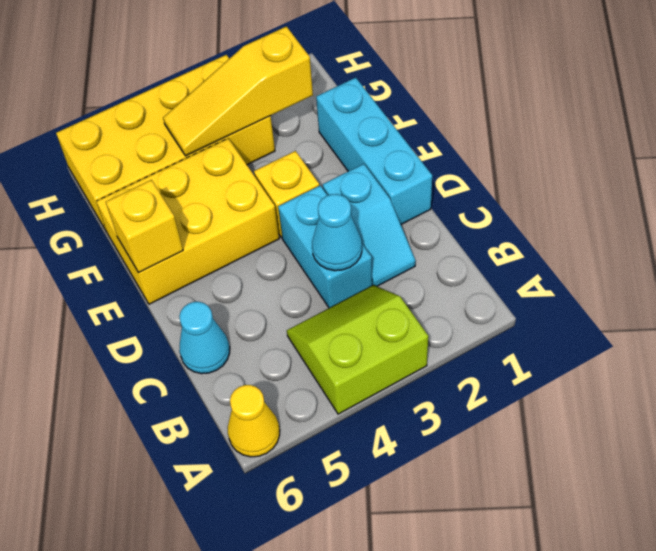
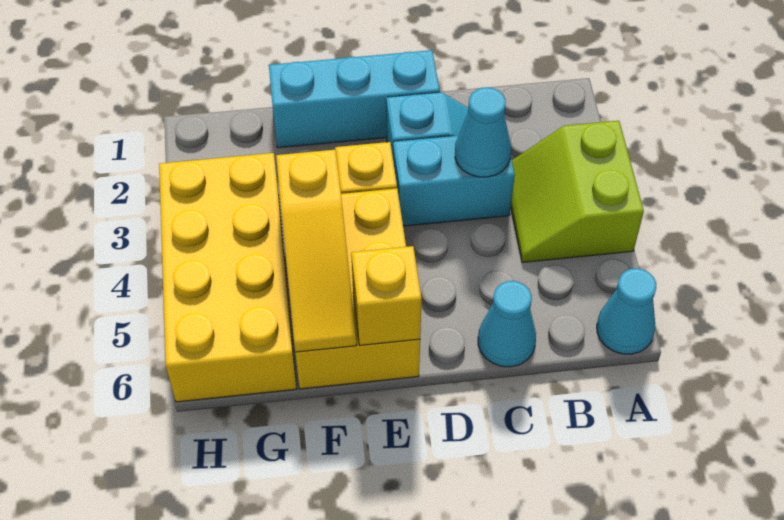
yellow cone A6 level 1 -> cyan cone A6 level 1
yellow slope G2:G4 level 2 top 2 -> yellow slope F4:F6 level 2 top 4

